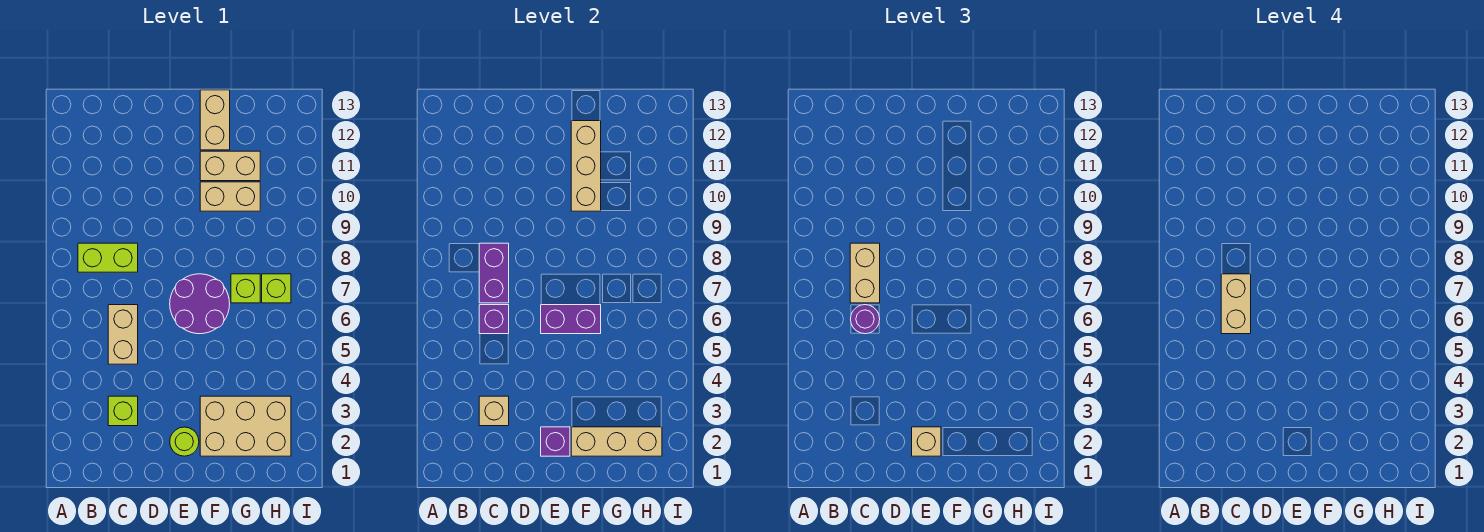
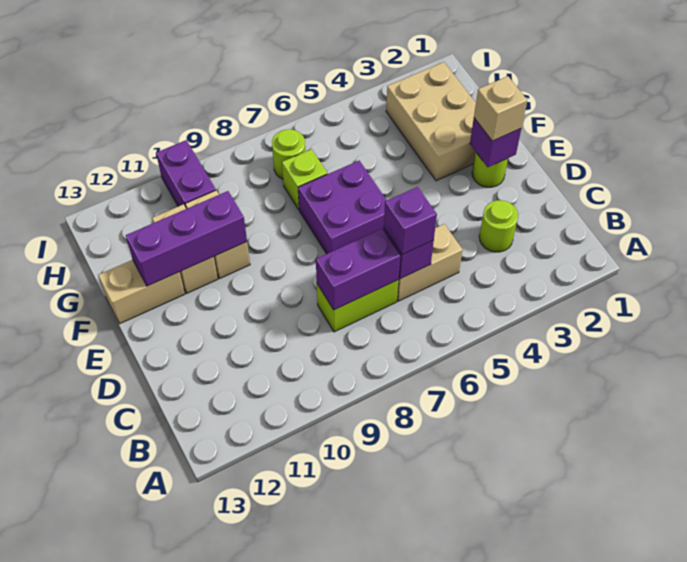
lime brick B8:C8 level 1 -> lime brick C7:C8 level 1
lime brick C3 level 1 -> lime round brick C3 level 1
tan brick C3 level 2 -> none
purple round brick C6 level 3 -> purple brick C6 level 3
tan brick C6:C7 level 4 -> none
tan brick C7:C8 level 3 -> none
purple round brick E6:F7 level 1 -> purple brick E6:F7 level 1
purple brick E6:F6 level 2 -> purple brick H10:I10 level 1
tan brick F2:H2 level 2 -> none
tan brick F10:F12 level 2 -> purple brick F10:F12 level 2
lime brick H7 level 1 -> lime round brick H7 level 1

